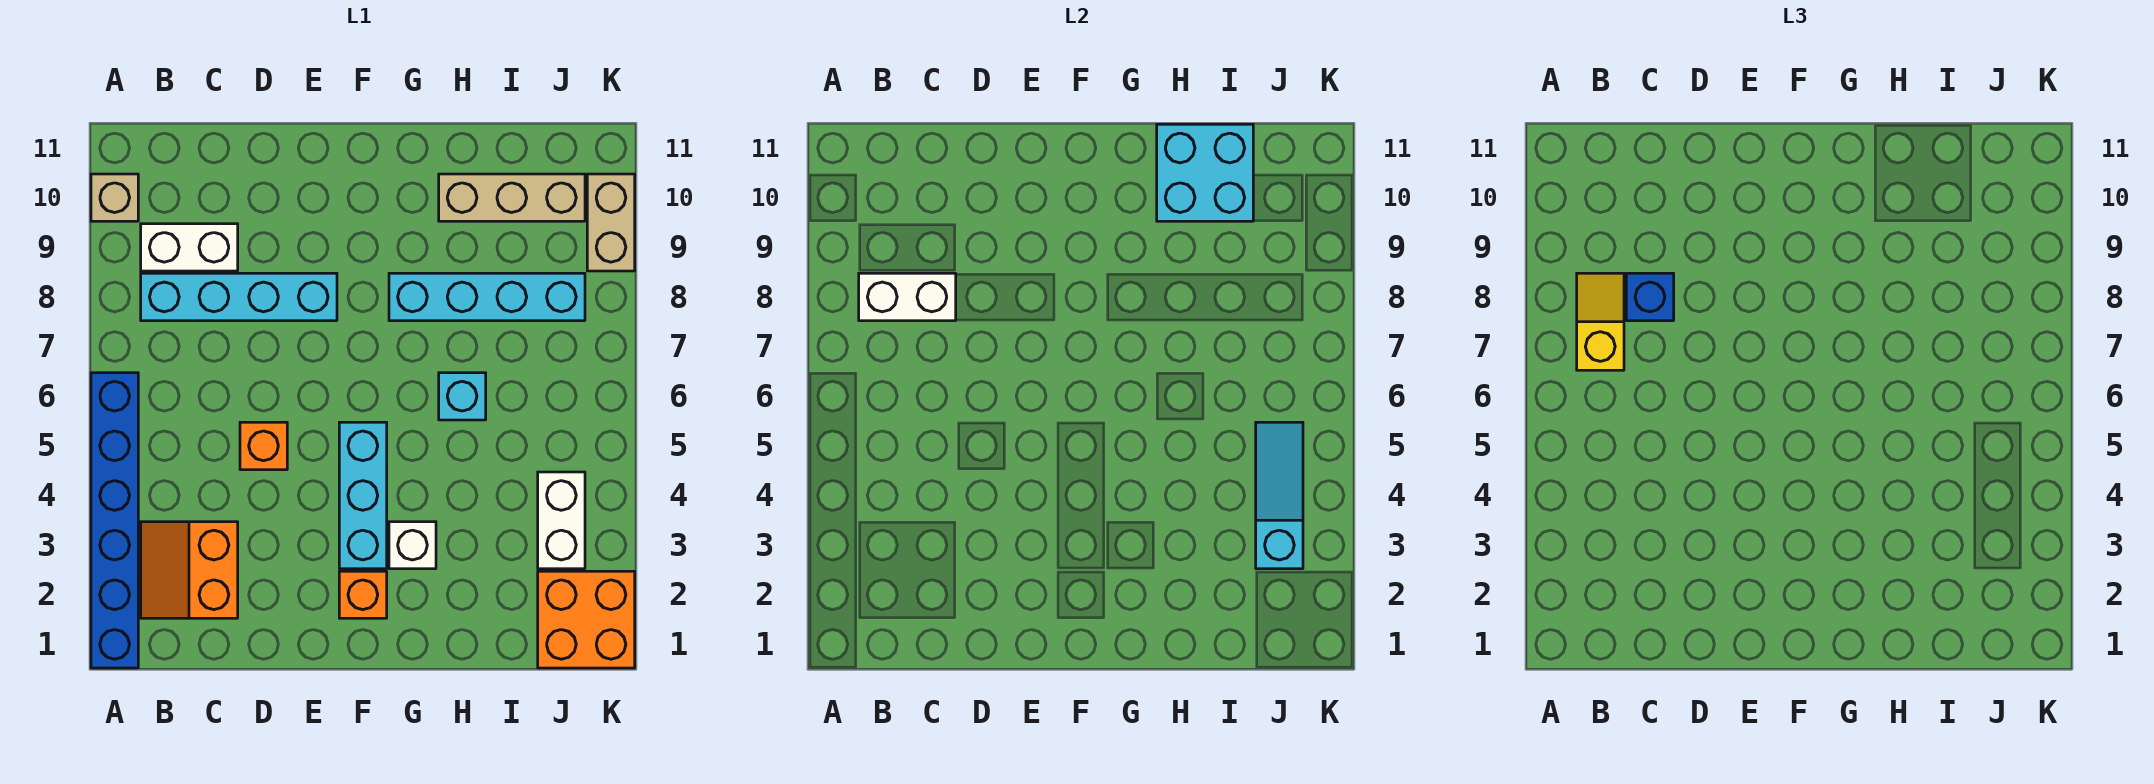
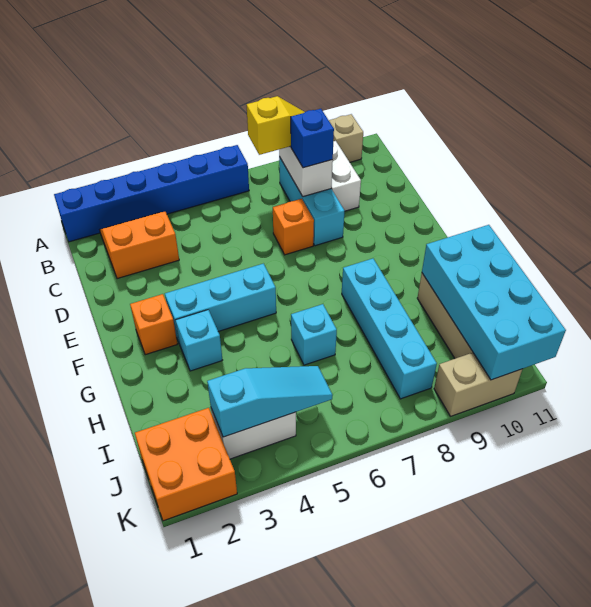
cyan brick B8:E8 level 1 -> cyan brick B8:D8 level 1
orange brick D5 level 1 -> orange brick D7 level 1
white brick G3 level 1 -> cyan brick G3 level 1
cyan brick H10:I11 level 2 -> cyan brick H10:K11 level 2

